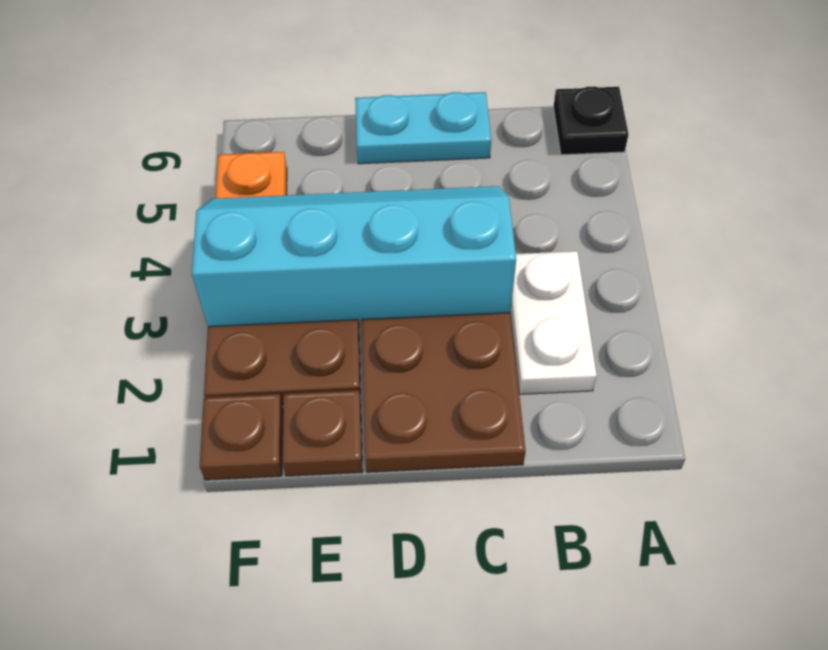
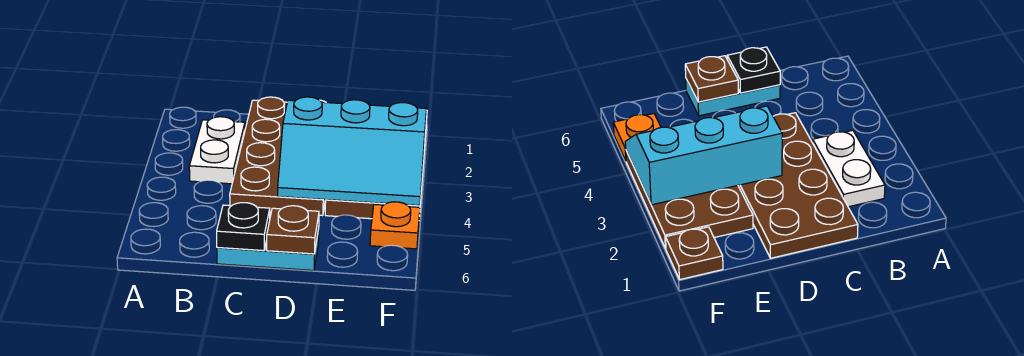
black plate A6 level 1 -> black plate C6 level 2
cyan slope C3:F4 level 2 top 3 -> cyan slope D3:F4 level 2 top 3
brown plate E1 level 1 -> brown plate D6 level 2

